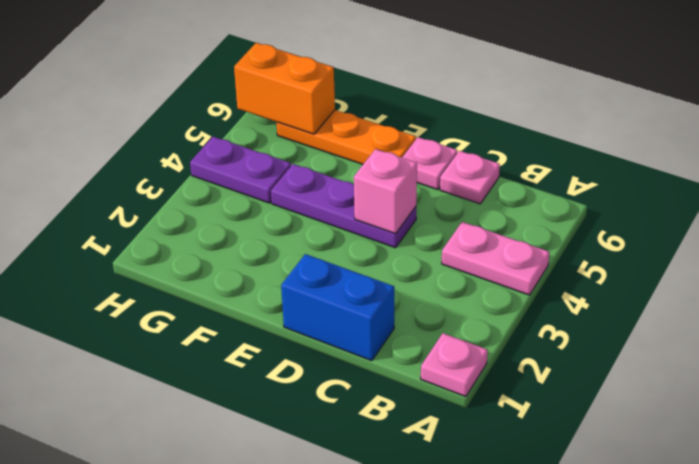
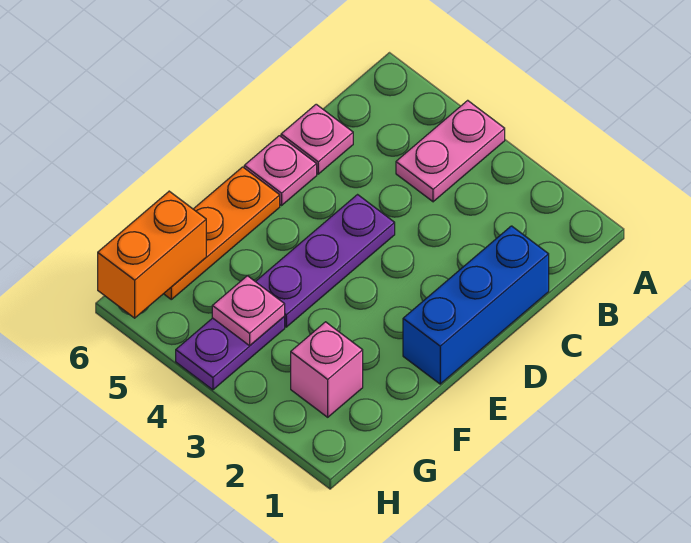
pink plate A1 level 1 -> pink plate G4 level 2
blue brick C1:D1 level 1 -> blue brick C1:E1 level 1
pink brick D4 level 2 -> pink brick G2 level 1

